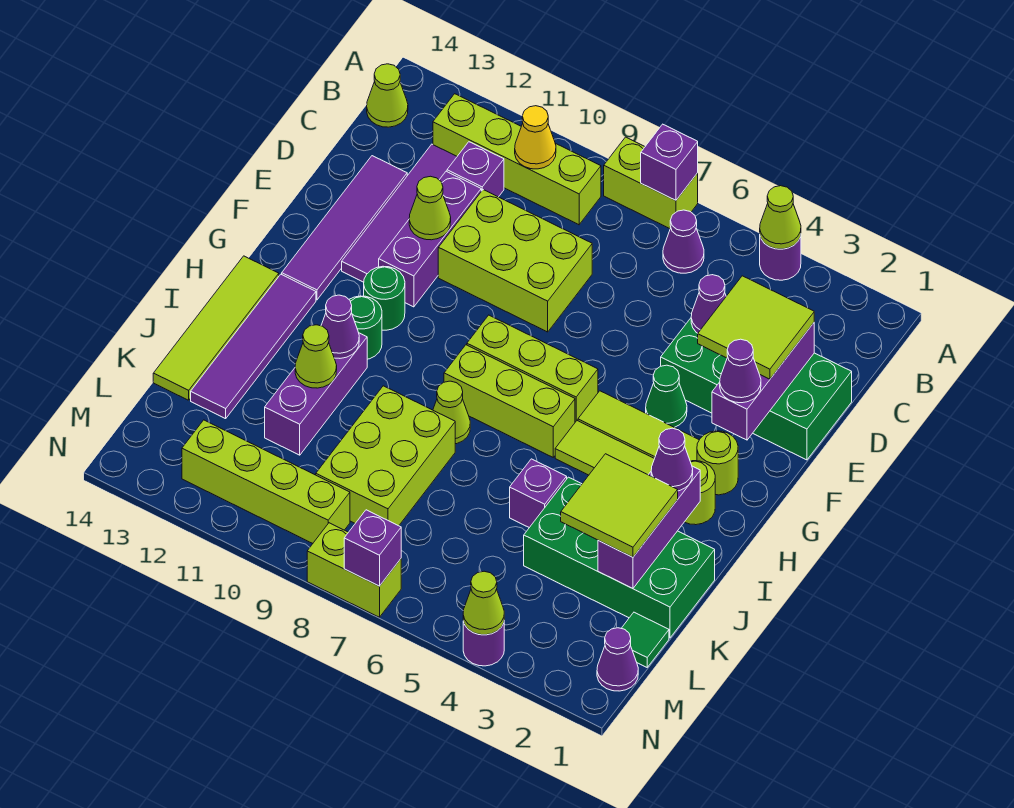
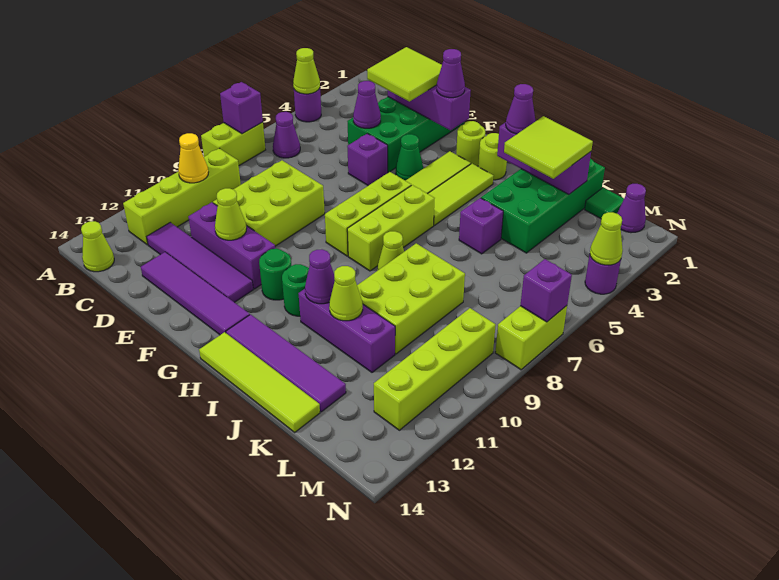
purple brick C11 level 1 -> purple brick E5 level 1
lime brick J8:L9 level 1 -> lime brick J8:K10 level 1

